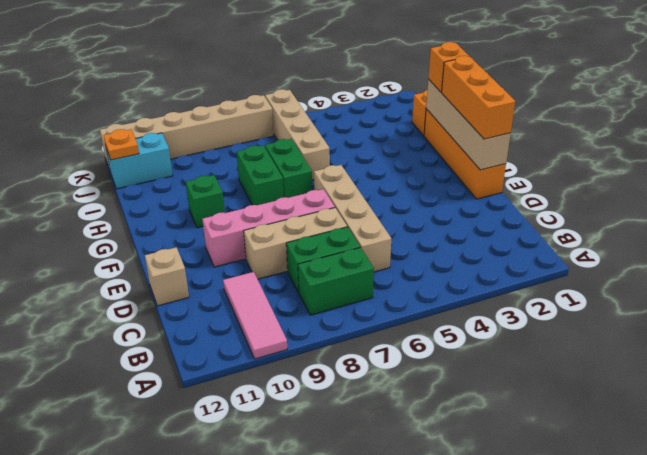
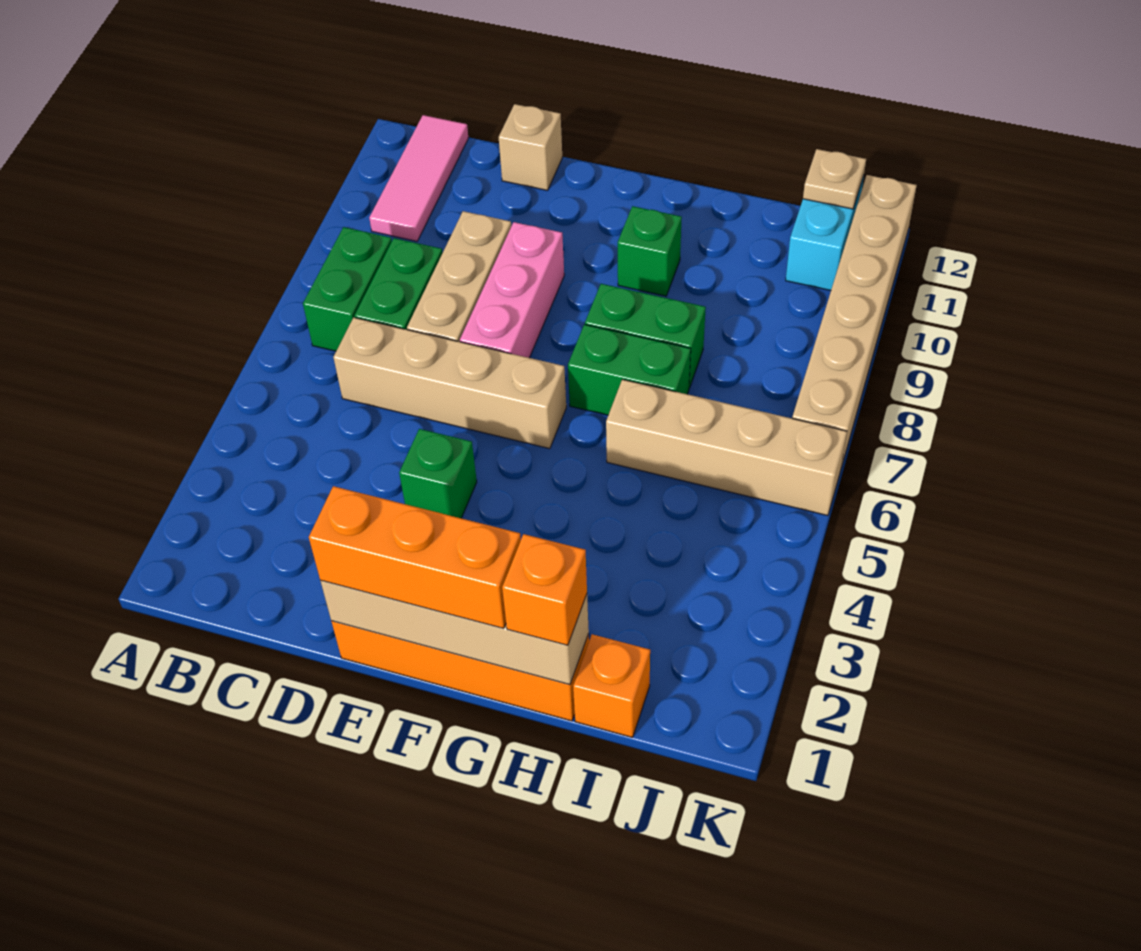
pink tile A10:C10 level 1 -> pink tile B10:B12 level 1
none -> green brick E4 level 1
pink brick E7:E10 level 1 -> pink brick E7:E9 level 1
orange plate J12 level 2 -> tan plate J12 level 2

